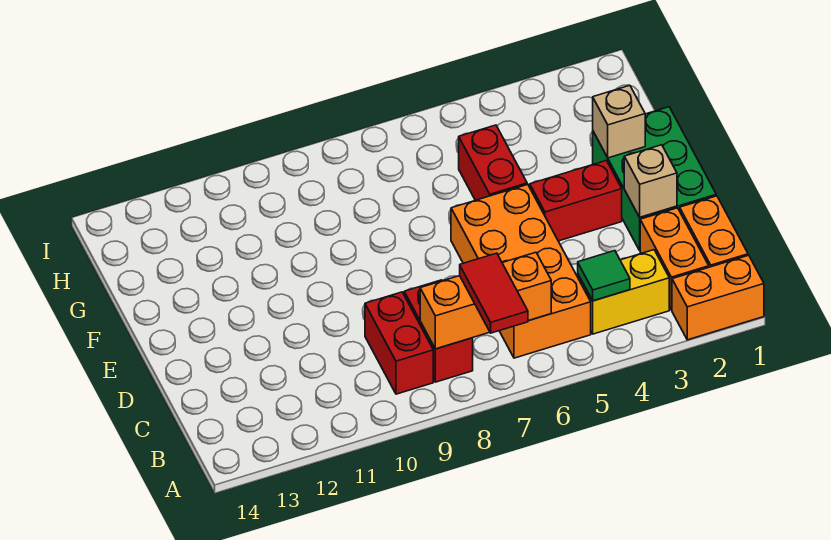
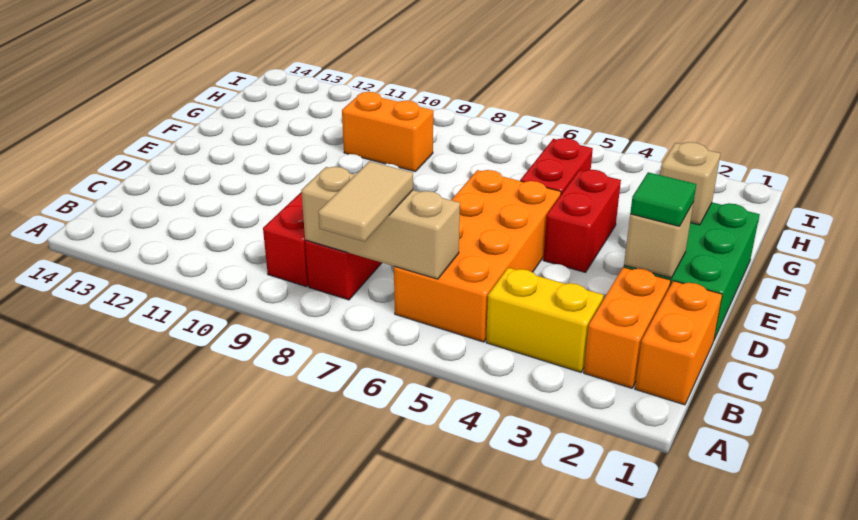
orange brick A1:A2 level 1 -> orange brick G9:G10 level 1
red tile A7:B7 level 3 -> tan tile A7:B7 level 3
green tile B4 level 2 -> green tile D2 level 3
orange brick B6:B8 level 2 -> tan brick B6:B8 level 2
red brick E3:E4 level 1 -> red brick E4:F4 level 1

